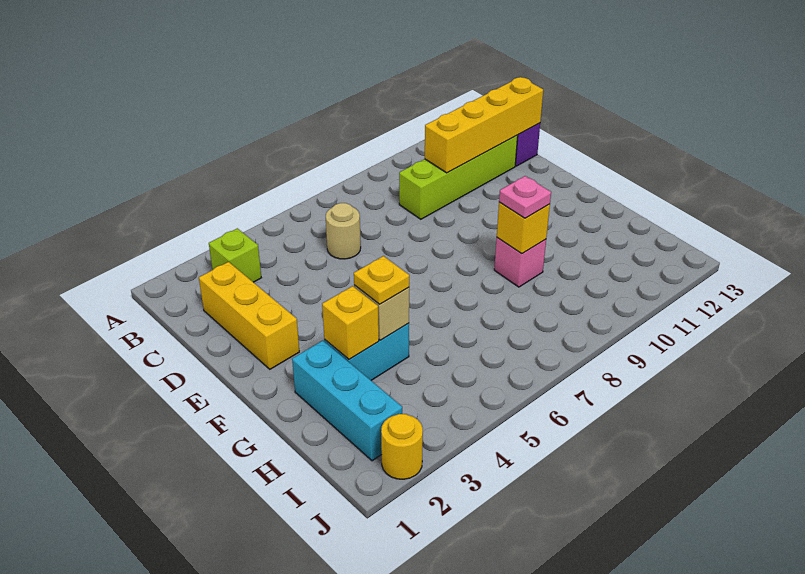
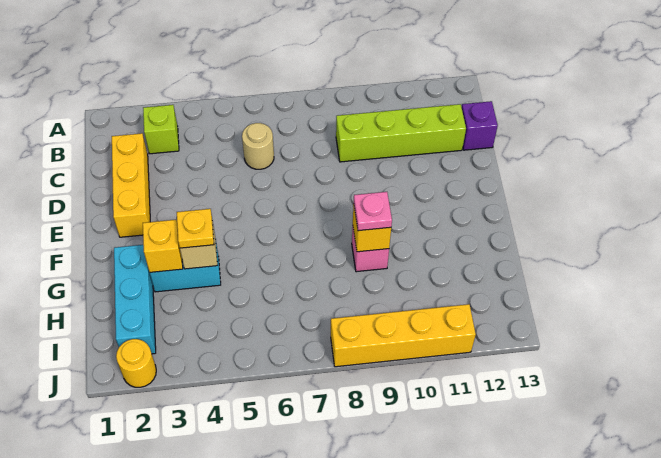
yellow brick C10:C13 level 2 -> yellow brick J8:J11 level 1

